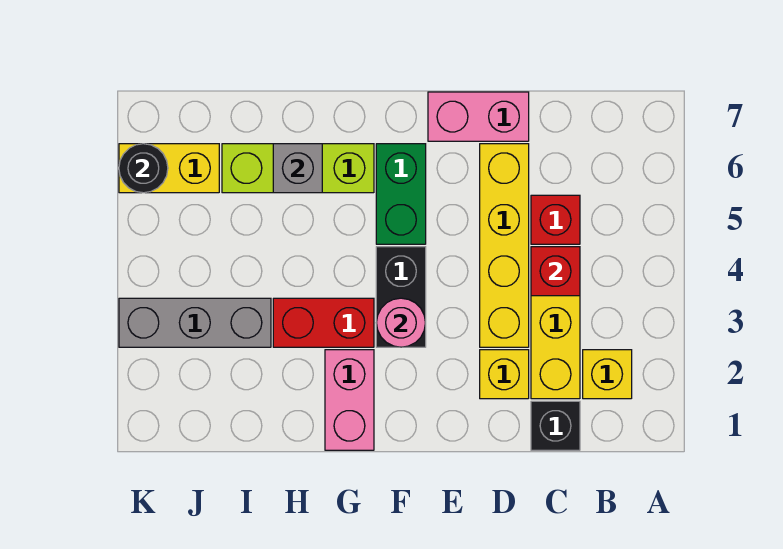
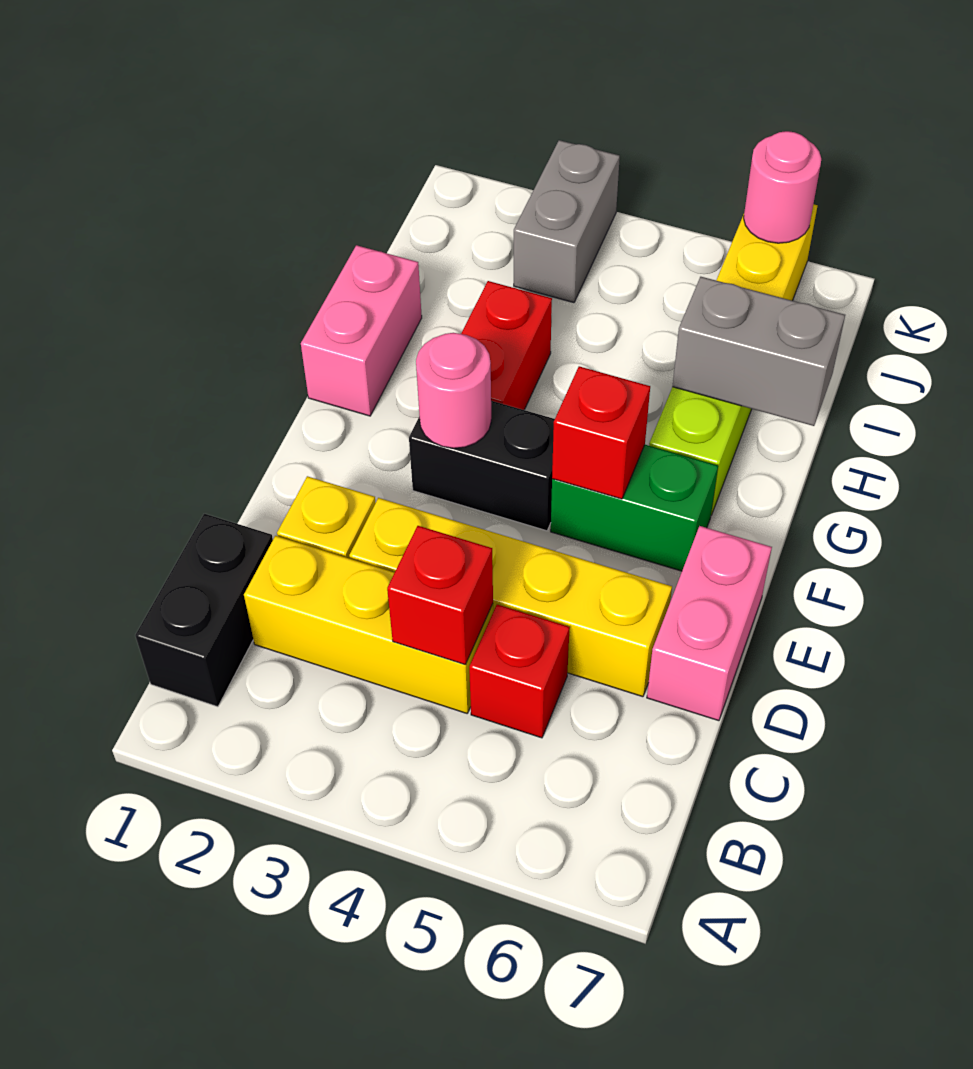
yellow brick B2 level 1 -> none
black brick C1 level 1 -> black brick B1:C1 level 1
none -> red brick F5 level 2
pink brick G1:G2 level 1 -> pink brick G1:H1 level 1
grey brick H6 level 2 -> grey brick H6:H7 level 2
grey brick I3:K3 level 1 -> grey brick J3:K3 level 1
black round brick K6 level 2 -> pink round brick K6 level 2

